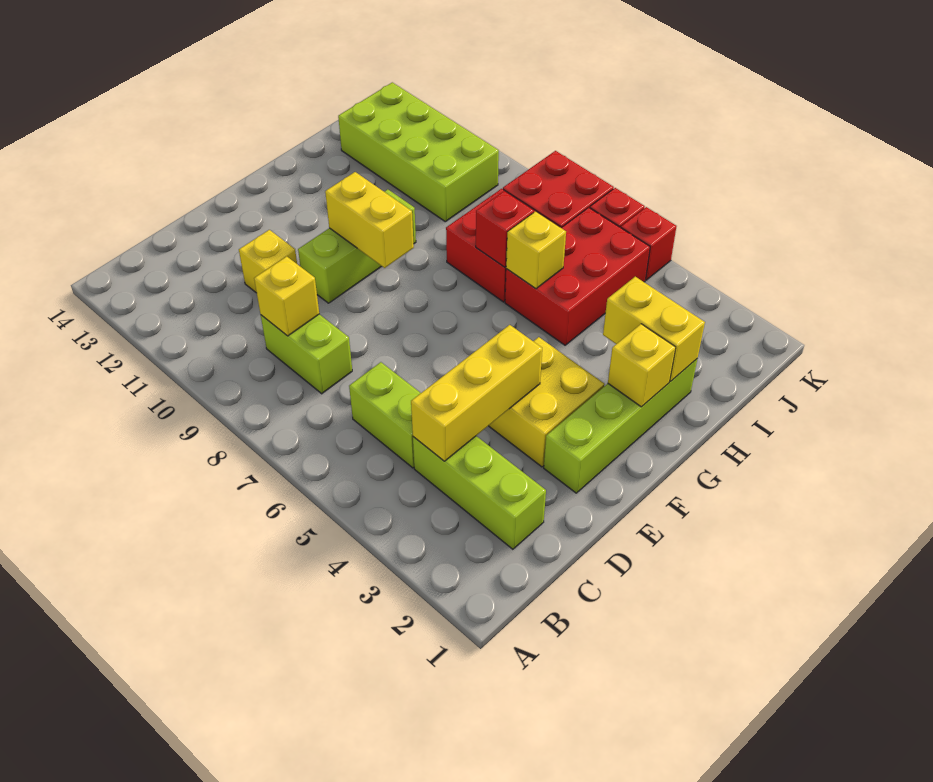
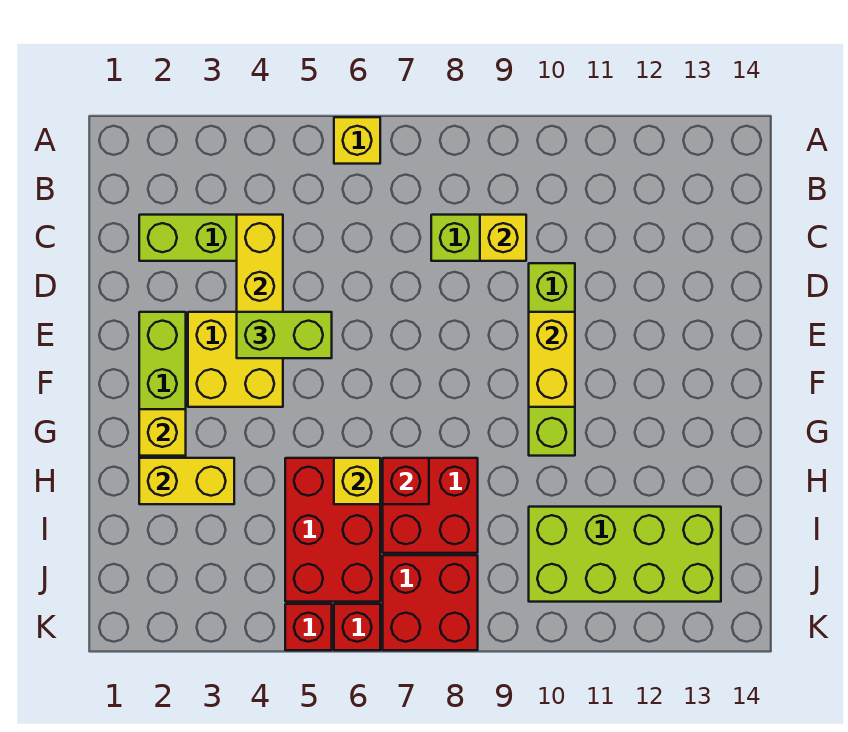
lime brick C5:C6 level 1 -> lime brick E4:E5 level 3
yellow brick D11 level 1 -> yellow brick A6 level 1
lime brick E10:G10 level 1 -> lime brick D10:G10 level 1
yellow brick F9:F10 level 2 -> yellow brick E10:F10 level 2

